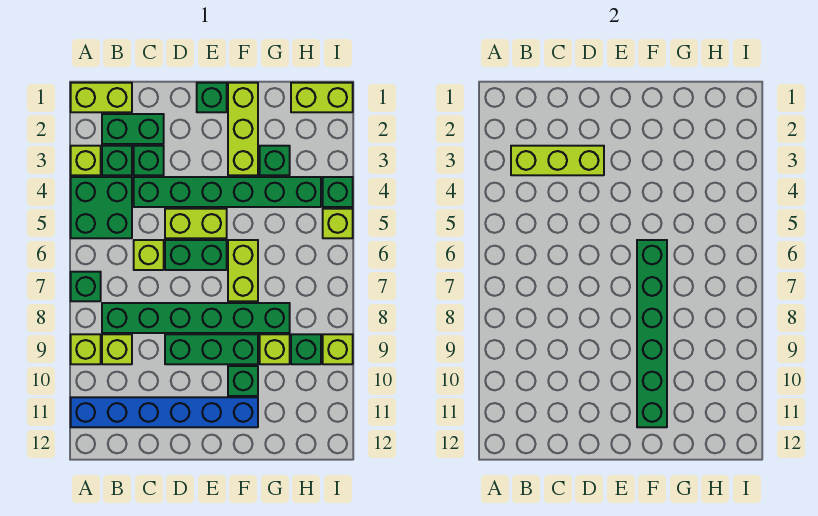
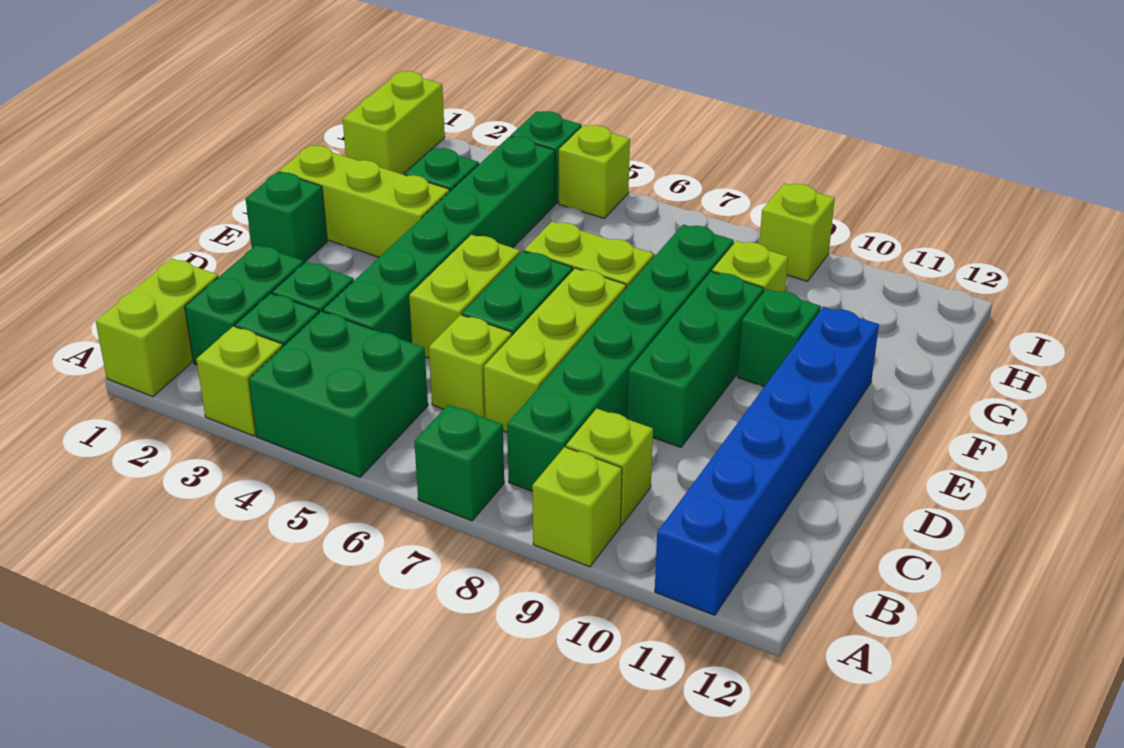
lime brick B3:D3 level 2 -> lime brick C7:E7 level 1
green brick F6:F11 level 2 -> none
green brick H9 level 1 -> none

